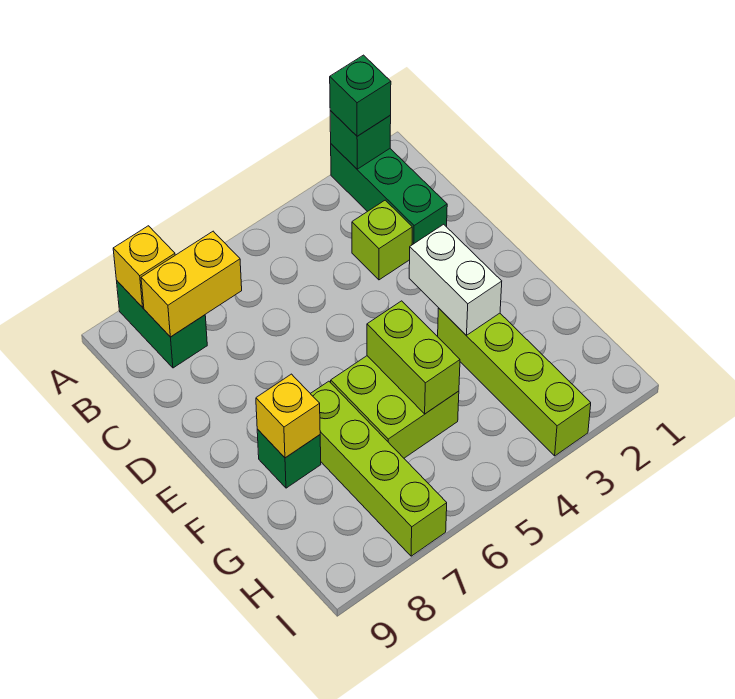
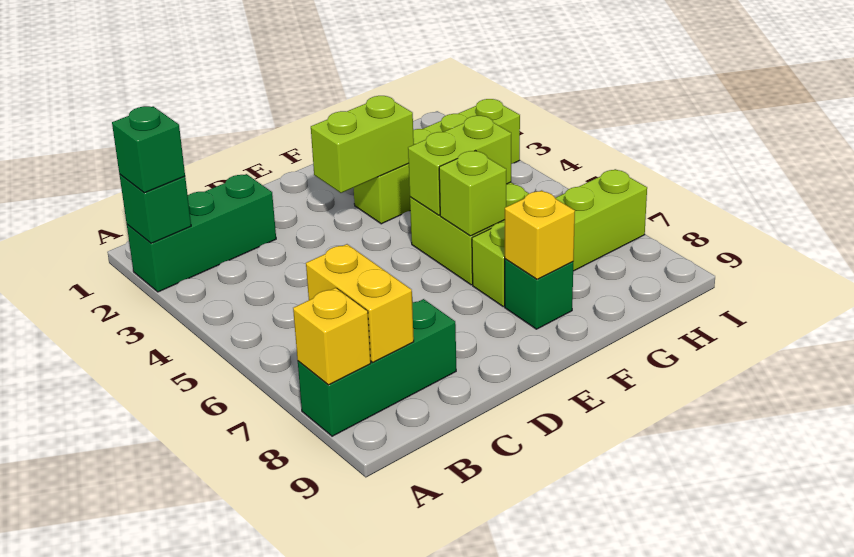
green brick A8:B8 level 1 -> green brick A8:C8 level 1
lime brick C3 level 1 -> lime brick F6 level 2
white brick E3:F3 level 2 -> lime brick E3:F3 level 2

